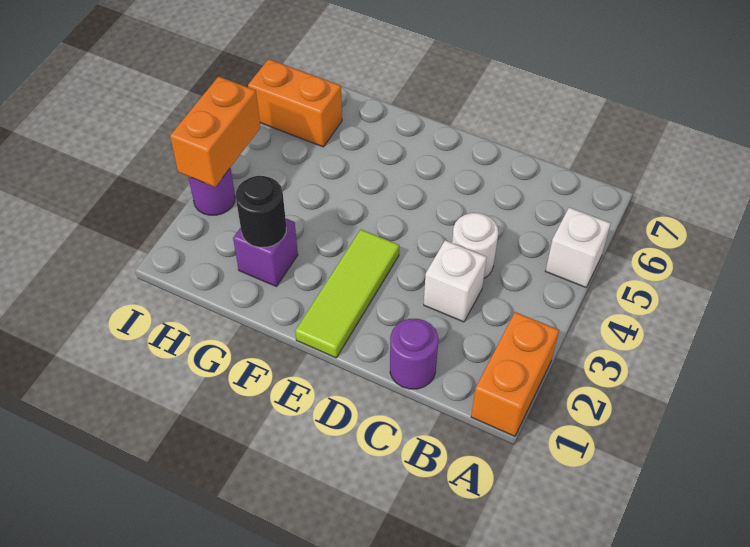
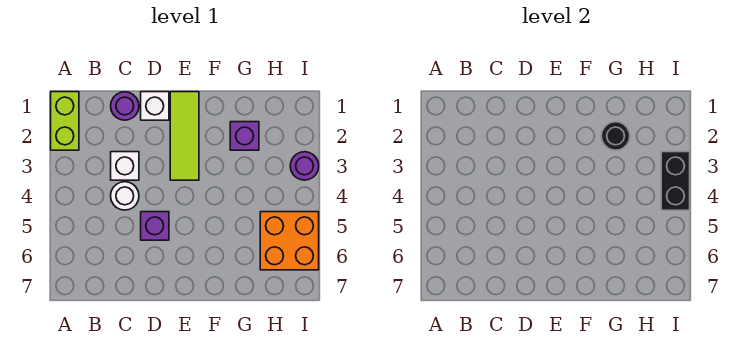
orange brick A1:A2 level 1 -> lime brick A1:A2 level 1
white brick A5 level 1 -> white brick D1 level 1
none -> purple brick D5 level 1
orange brick H6:I6 level 1 -> orange brick H5:I6 level 1
orange brick I3:I4 level 2 -> black brick I3:I4 level 2

